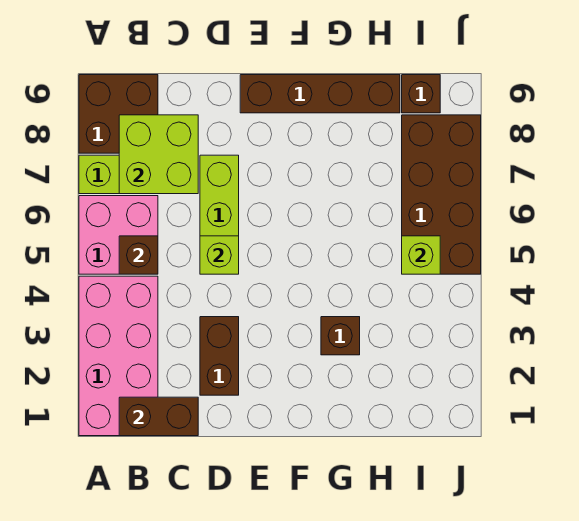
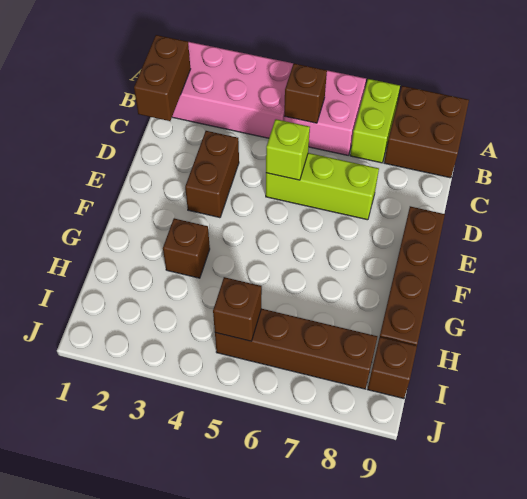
lime brick B7:C8 level 2 -> none
brown brick D2:D3 level 1 -> brown brick D3:E3 level 1
brown brick I5:J8 level 1 -> brown brick I5:I8 level 1
lime brick I5 level 2 -> brown brick I5 level 2

